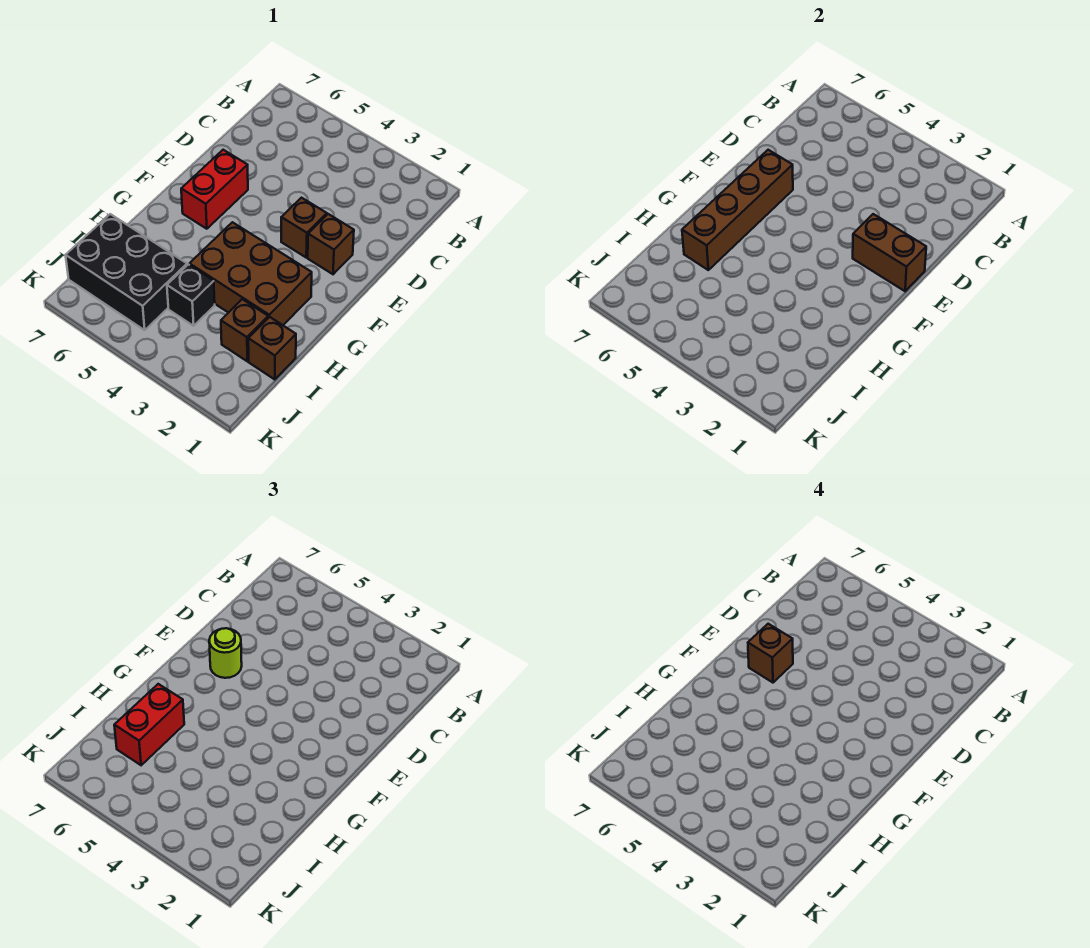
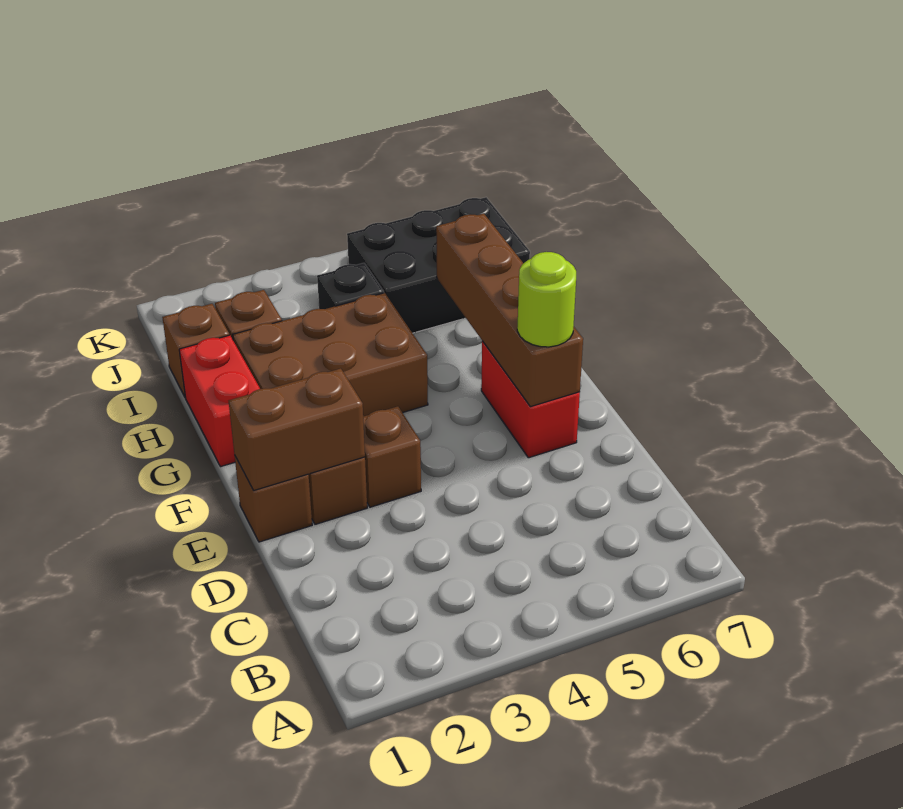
brown brick E6 level 4 -> brown brick E1 level 1
red brick H6:I6 level 3 -> red brick G1:H1 level 1

